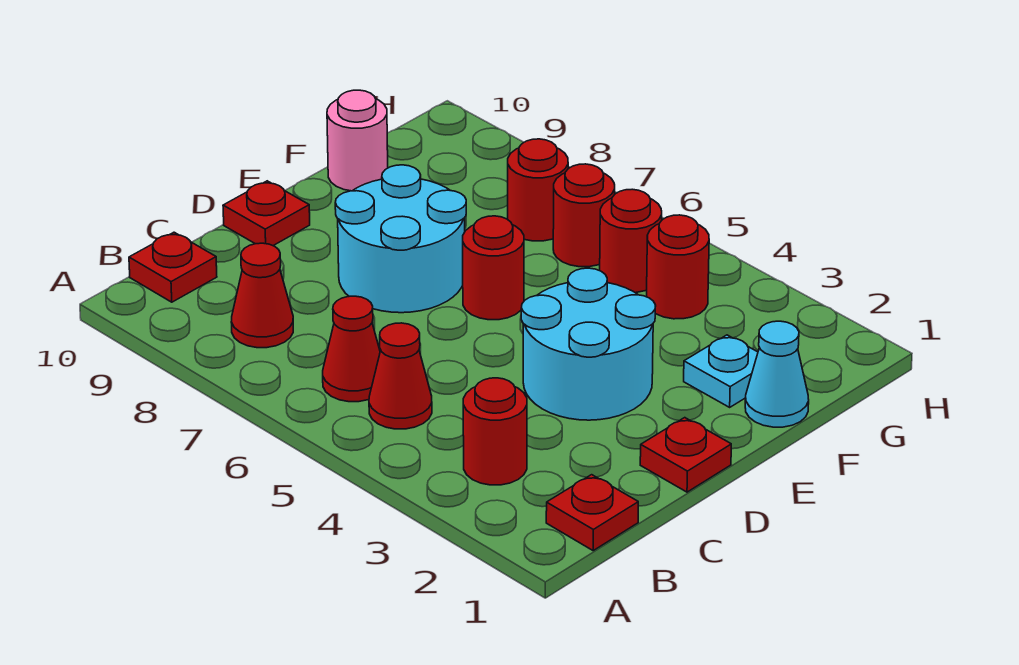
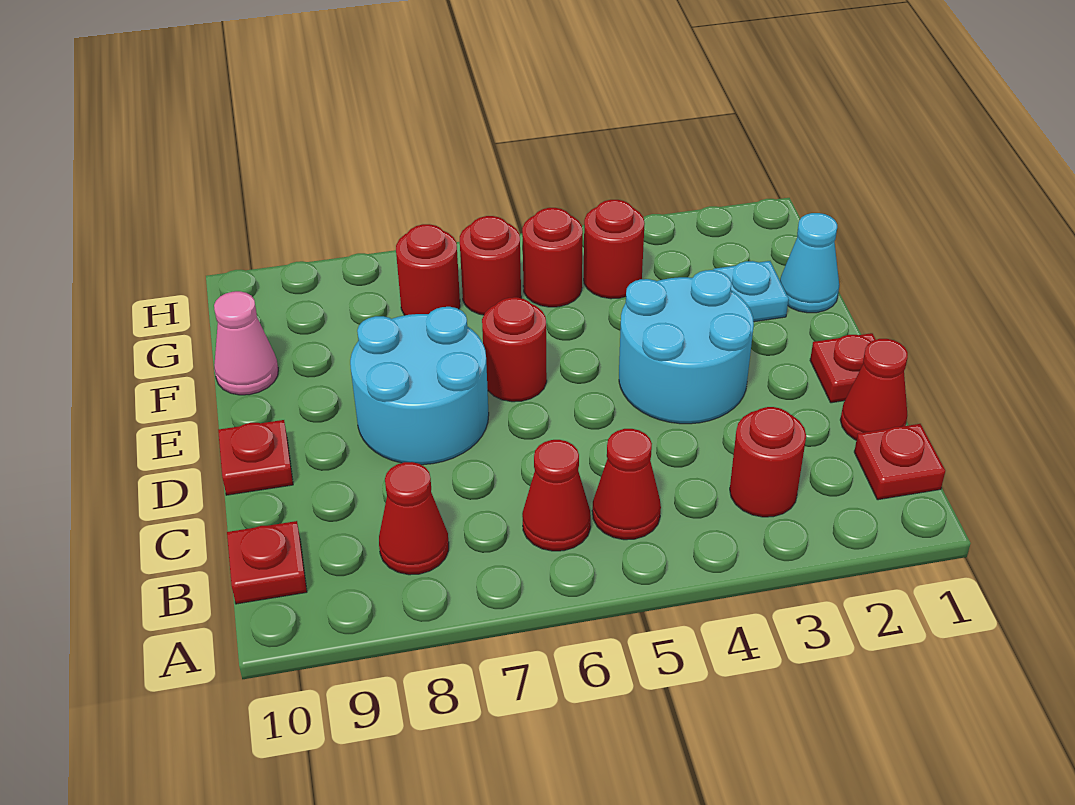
none -> red cone C1 level 1
pink round brick F10 level 1 -> pink cone F10 level 1

